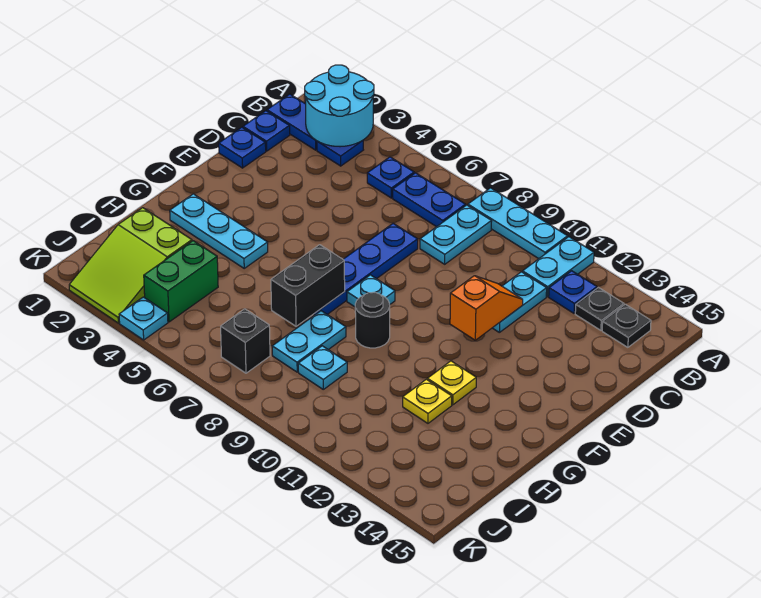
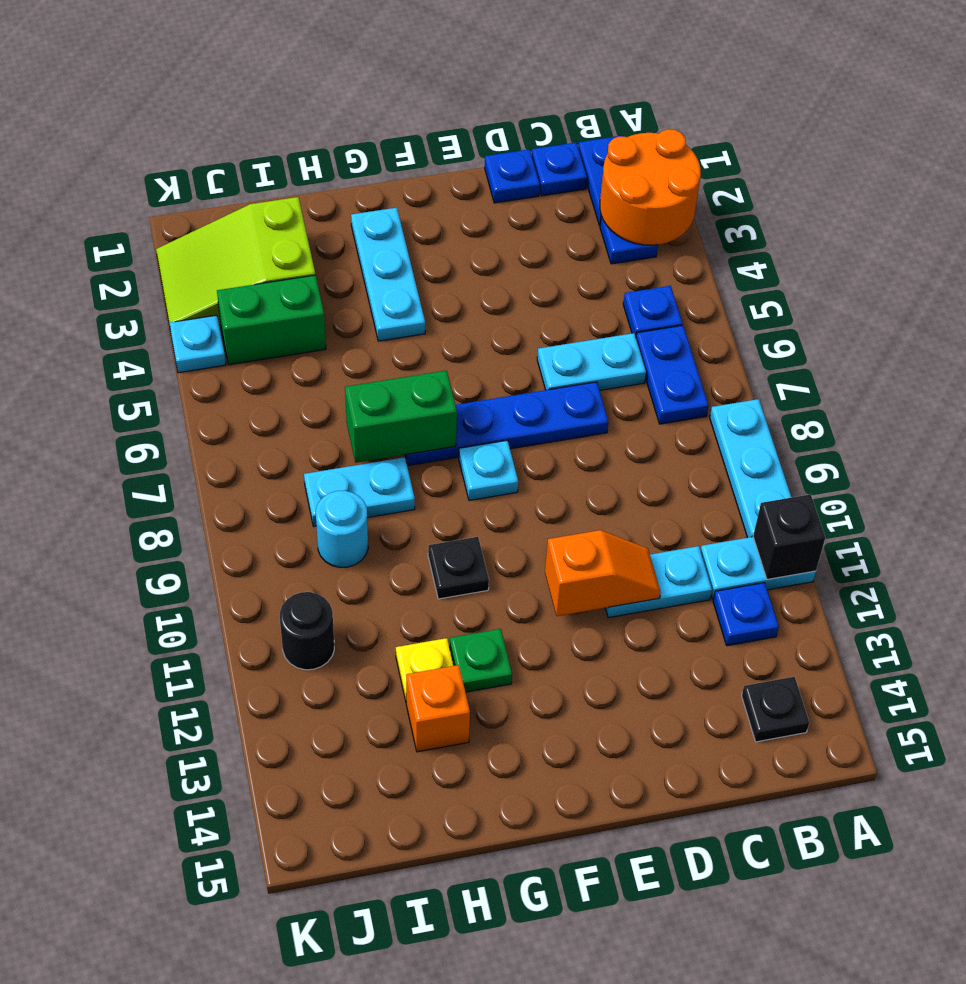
cyan round brick A2:B3 level 2 -> orange round brick A2:B3 level 2
cyan plate B8:C8 level 1 -> cyan plate C6:D6 level 1
black plate B13 level 1 -> black plate G10 level 1
black brick G7:H7 level 2 -> green brick G7:H7 level 2
black round brick G9 level 1 -> black round brick J11 level 1
yellow plate G12 level 1 -> green plate G12 level 1
none -> orange brick H13 level 1
cyan plate I9 level 1 -> cyan round brick I9 level 1
black brick J7 level 1 -> black brick A11 level 2

